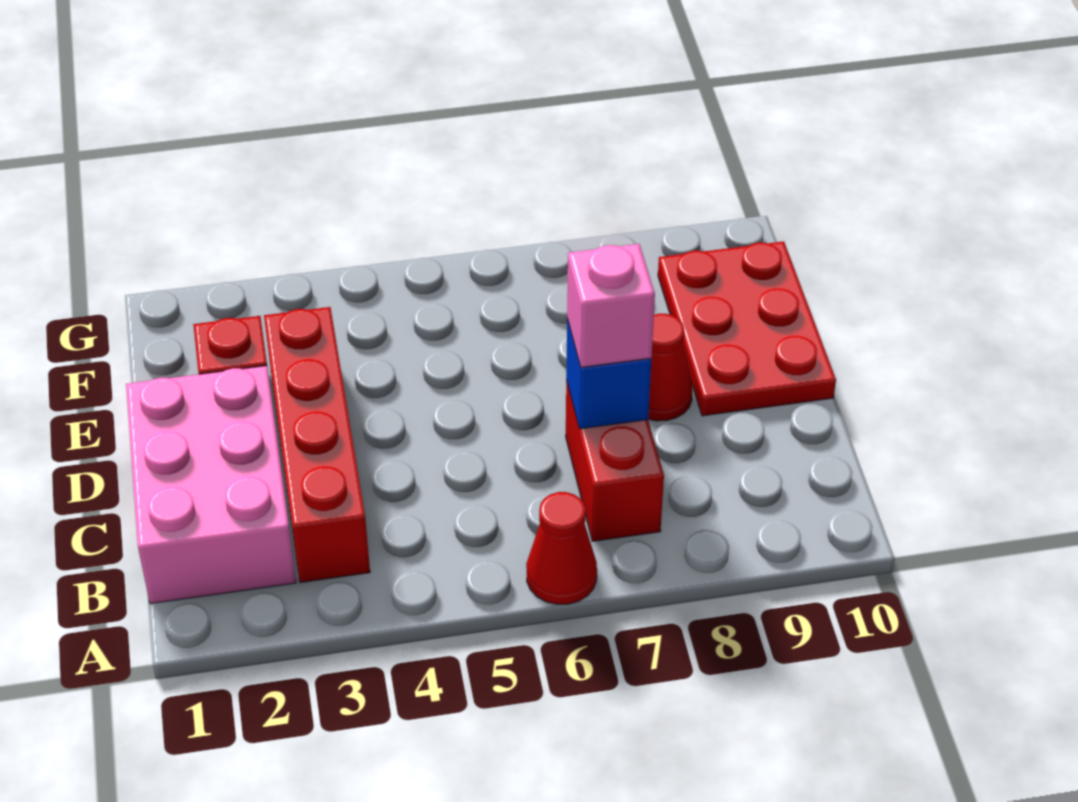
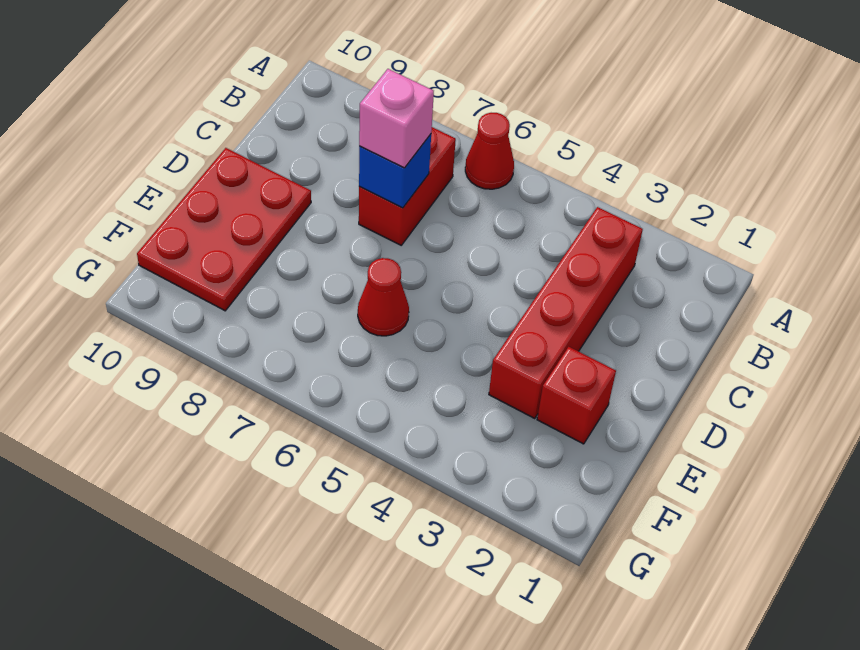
pink brick B1:D2 level 1 -> none
red cone D8 level 1 -> red cone E6 level 1

